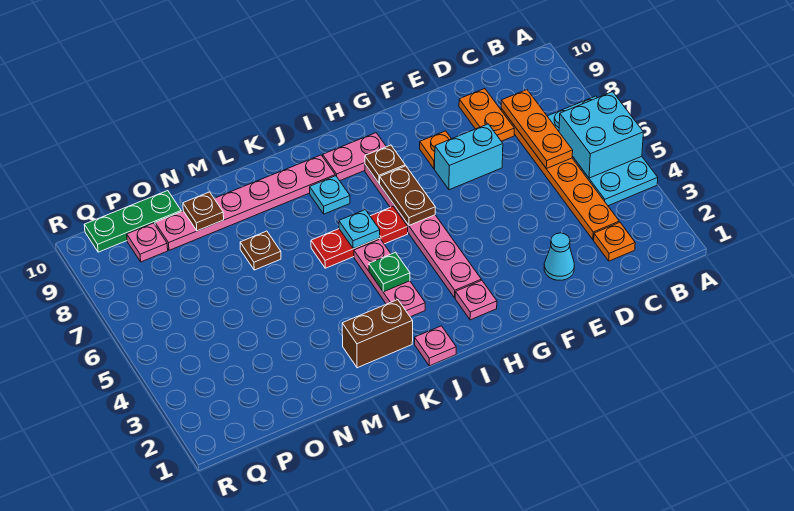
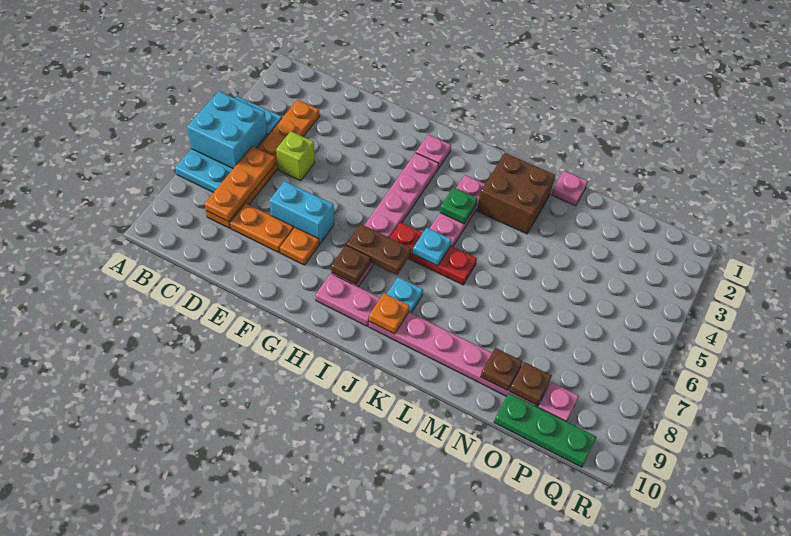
orange plate C2 level 1 -> orange plate J9 level 2
none -> lime brick D5 level 1
orange plate D8:D9 level 1 -> orange plate D8:E8 level 1
cyan cone E2 level 1 -> none
brown plate H6:H7 level 2 -> brown plate H7:I7 level 2
pink plate J1 level 1 -> pink plate M1 level 1
brown brick K2:L2 level 1 -> brown brick K2:L3 level 1
brown plate M7 level 1 -> brown plate O9 level 2

